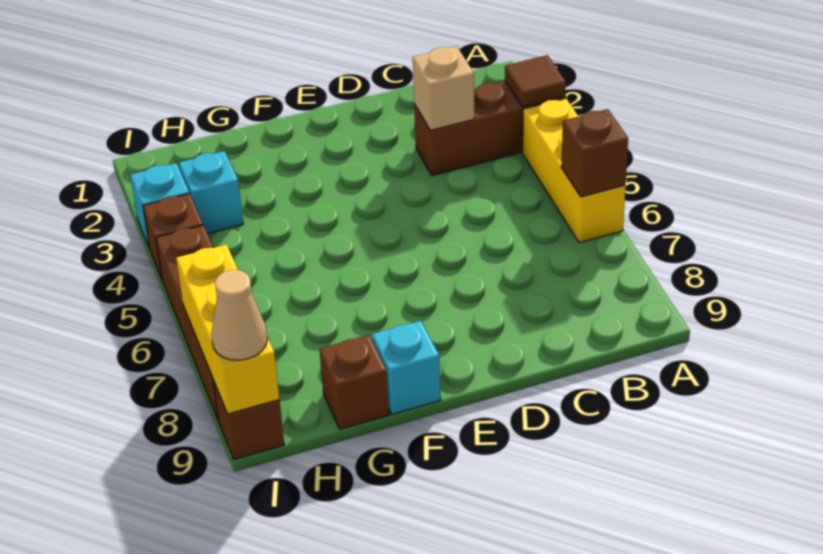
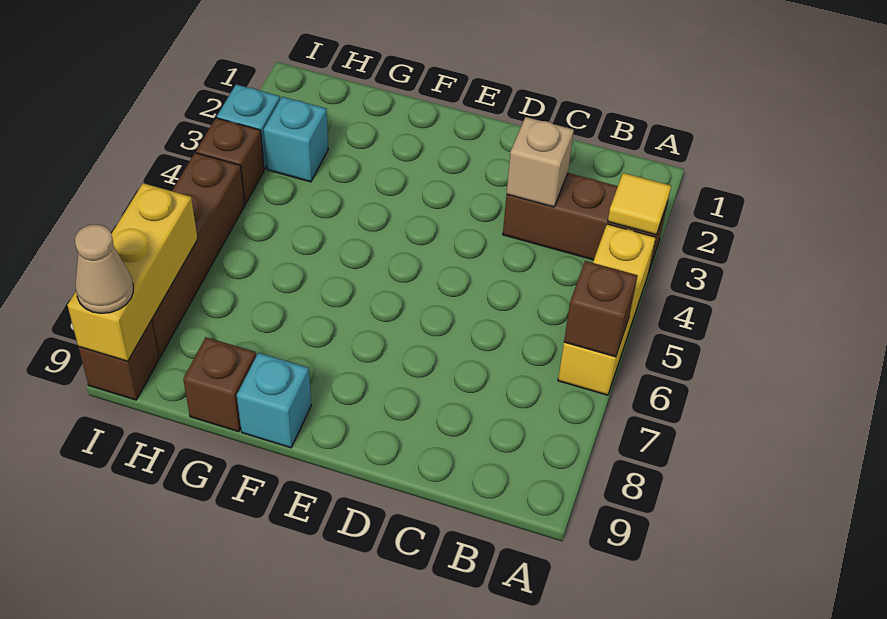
brown tile A3 level 2 -> yellow tile A3 level 2

